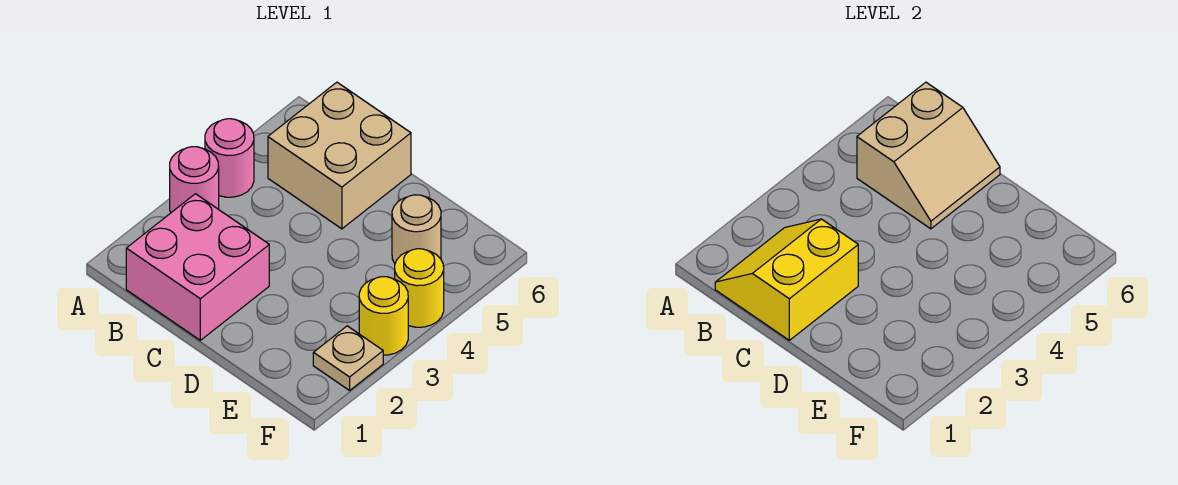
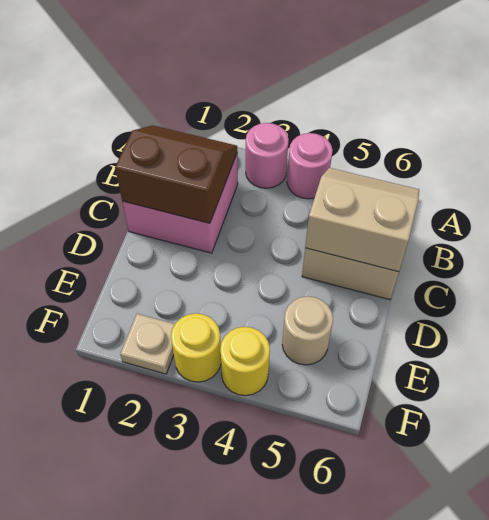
yellow slope B1:C2 level 2 top C -> brown slope B1:C2 level 2 top C
tan slope B5:C6 level 2 top B -> tan slope B5:C6 level 2 top C

